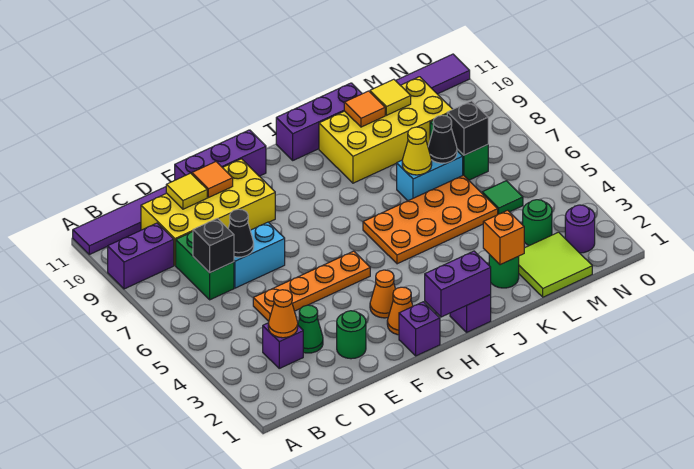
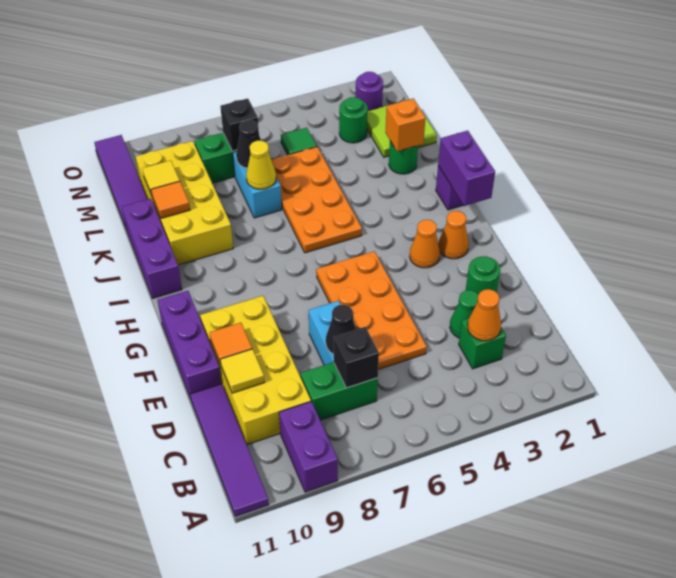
purple brick C3 level 1 -> green brick C3 level 1
orange plate D5:G5 level 1 -> orange plate D5:G6 level 1
purple brick G1 level 1 -> none

